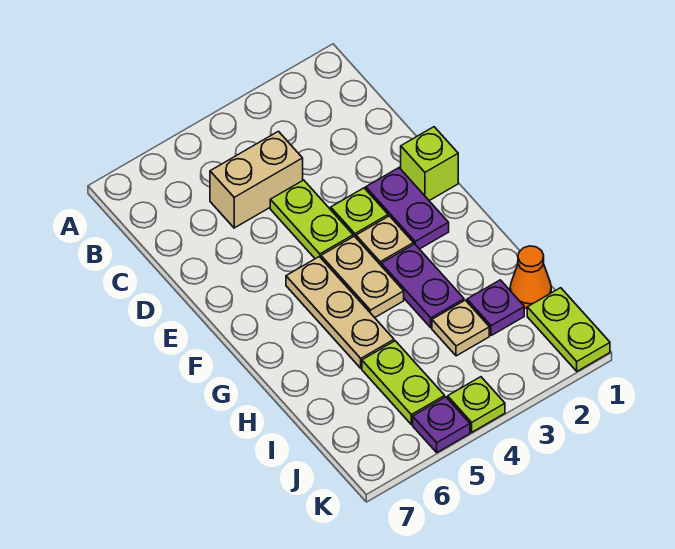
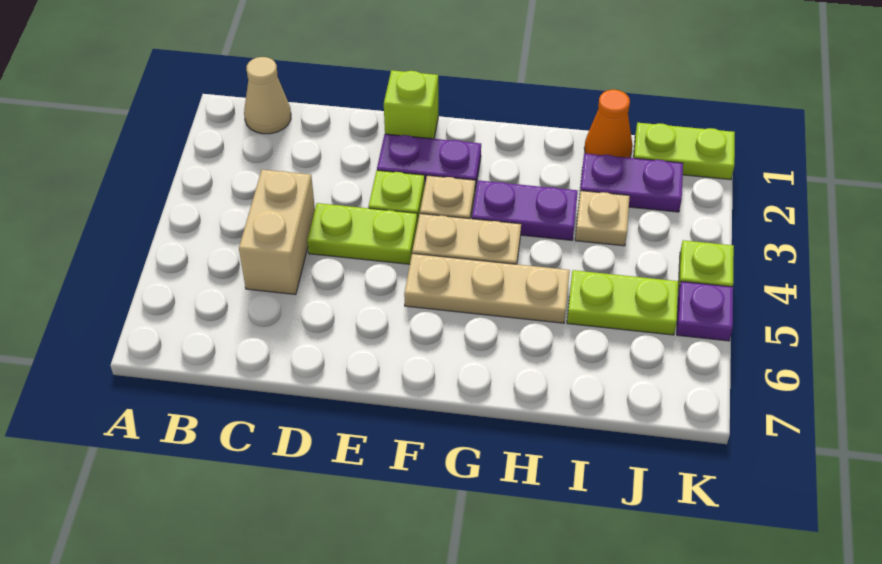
none -> tan cone B1 level 1
purple plate I2 level 1 -> purple plate I2:J2 level 1

